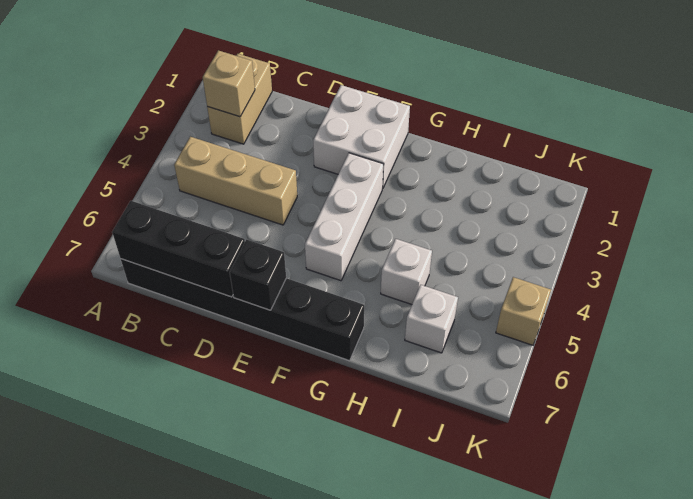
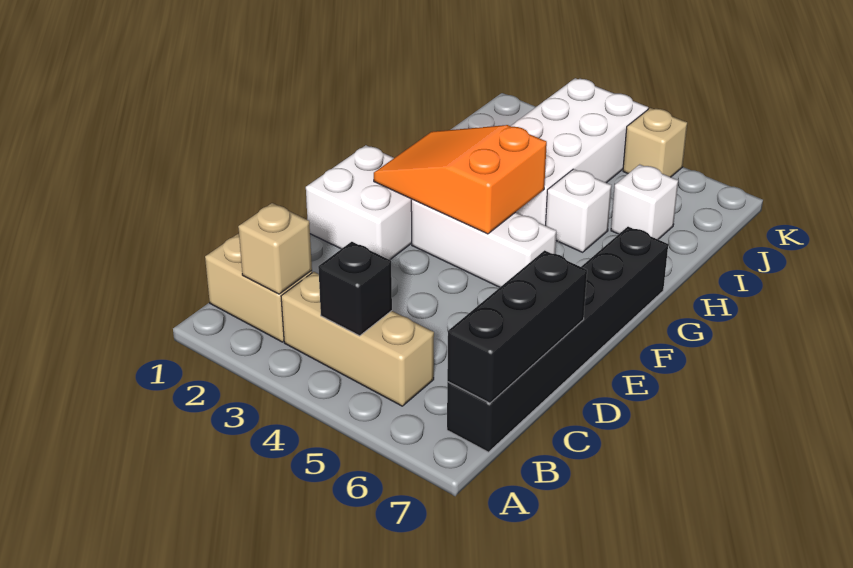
tan brick B4:D4 level 1 -> tan brick B3:B5 level 1
black brick E7 level 2 -> black brick B4 level 2
none -> orange slope F2:G4 level 2 top 4
none -> white brick H3:K4 level 1

